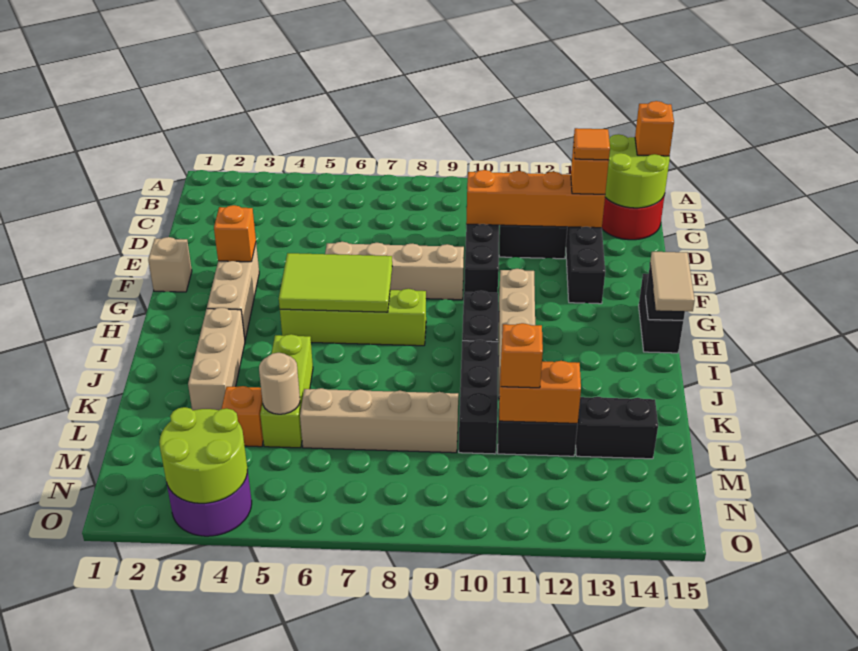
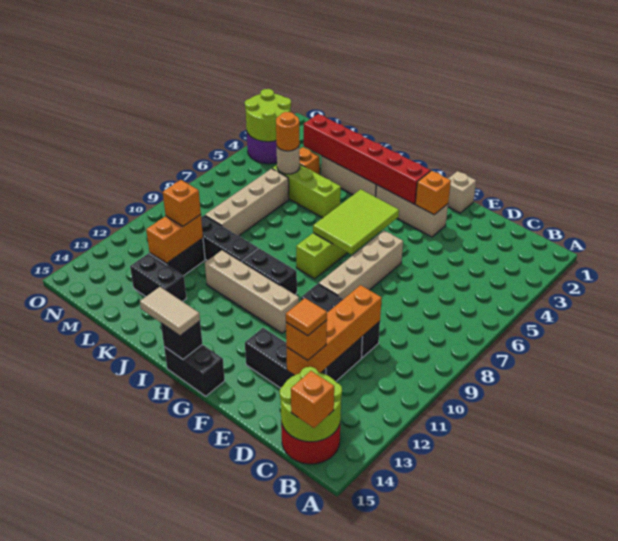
none -> red brick G3:L3 level 2
none -> orange round brick L5 level 3
black brick L13:L14 level 1 -> black brick K13:L13 level 1

